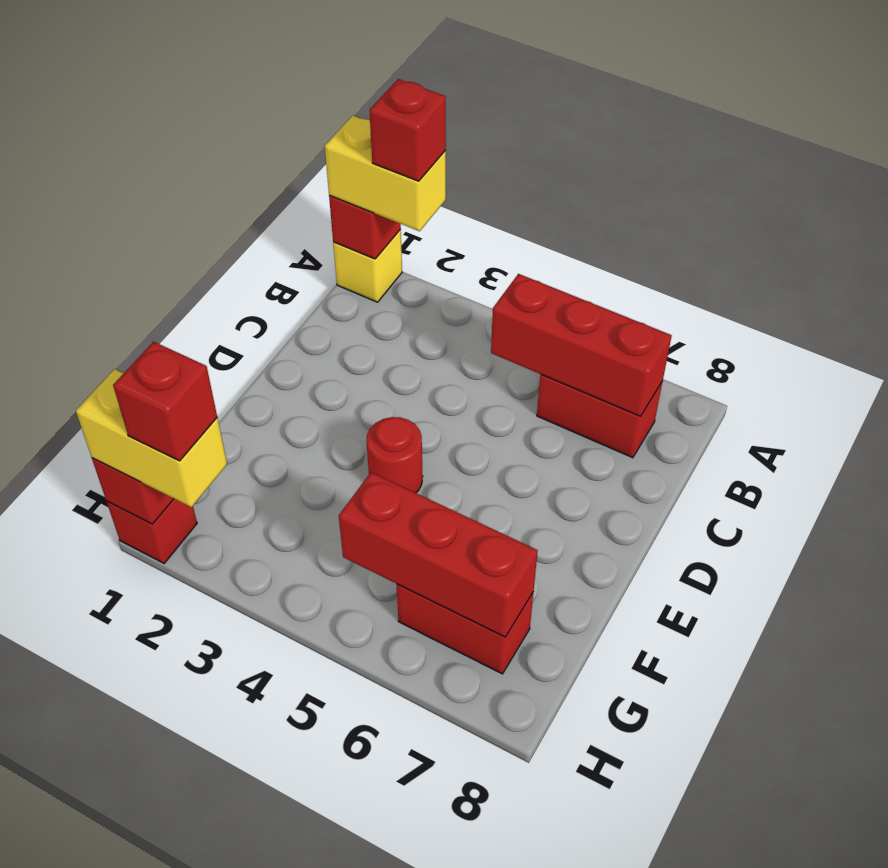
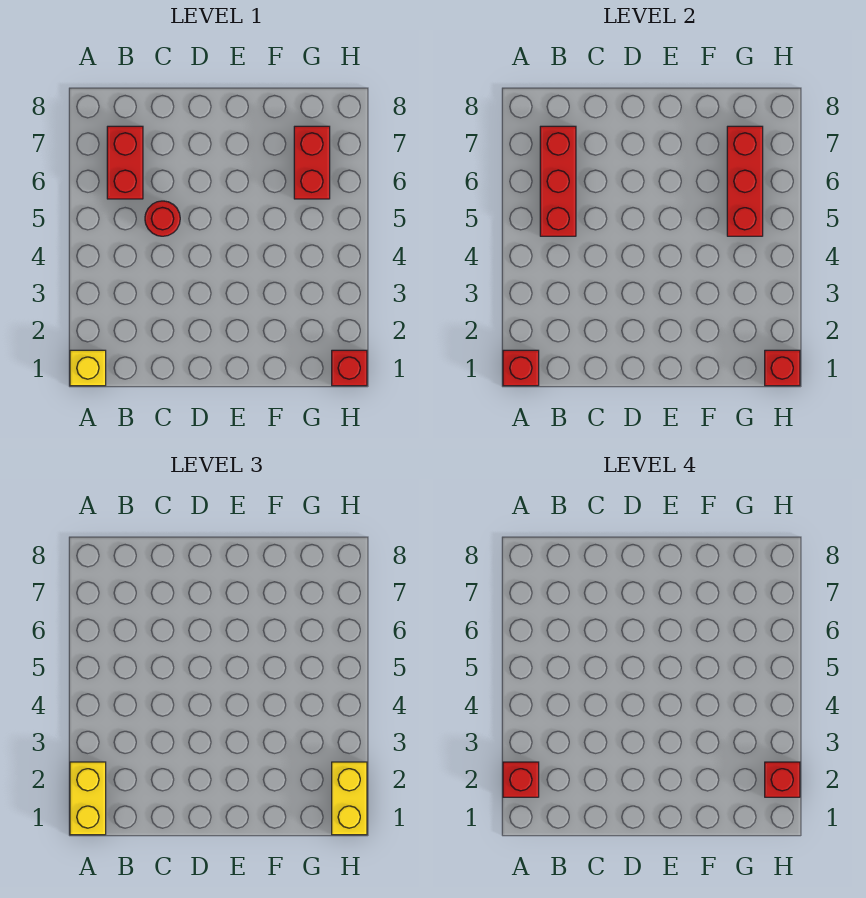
red round brick E4 level 1 -> red round brick C5 level 1

